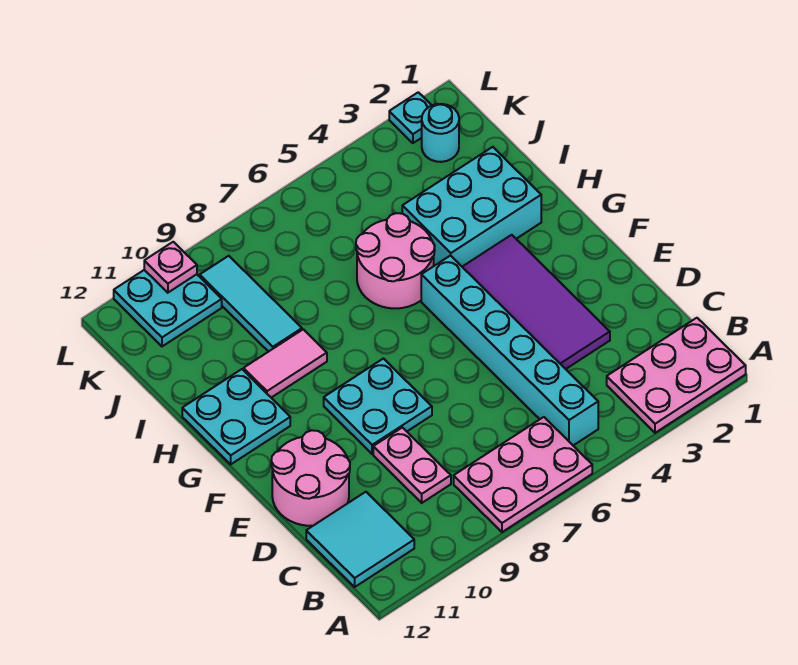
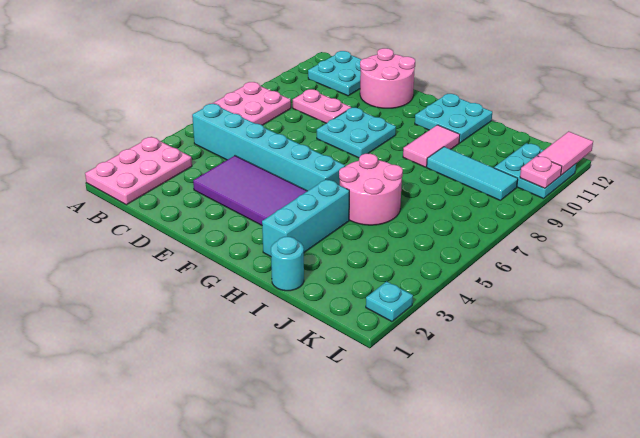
cyan tile B11:C12 level 1 -> cyan plate B11:C12 level 1
cyan brick H2:I4 level 1 -> cyan brick H2:H4 level 1
cyan round brick K2 level 1 -> cyan round brick I1 level 1
none -> pink tile L11:L12 level 2

